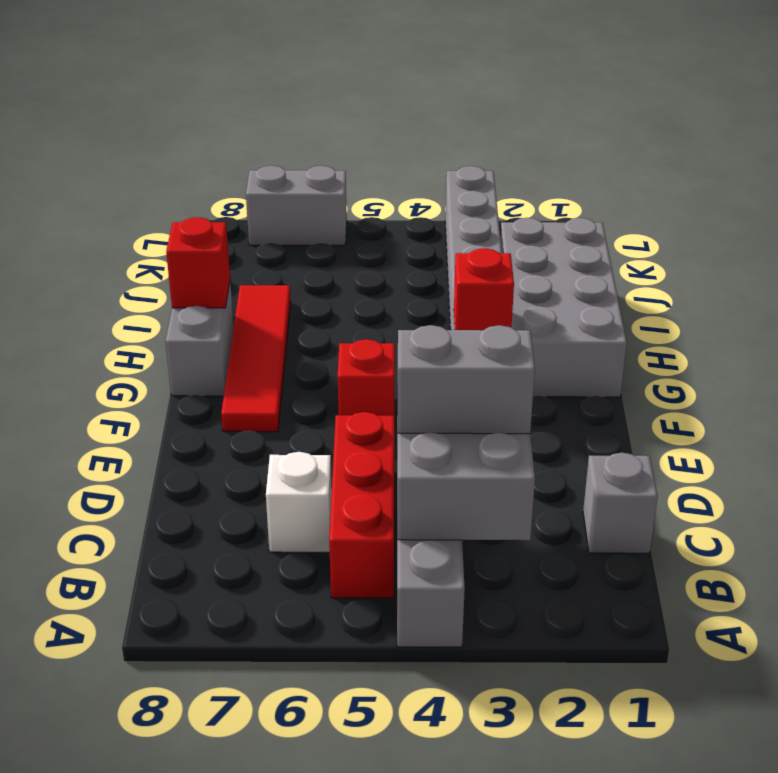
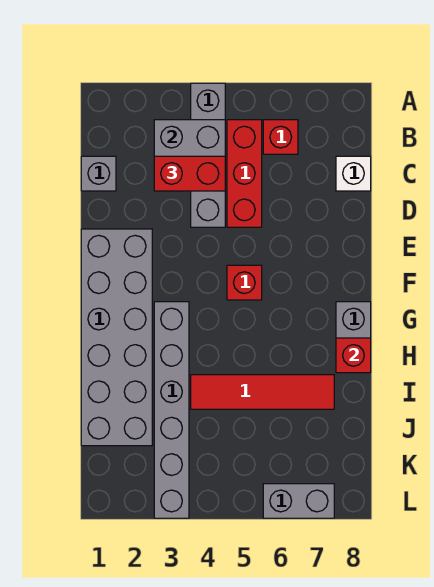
grey brick C3:C4 level 3 -> red brick C3:C4 level 3
white brick C6 level 1 -> white brick C8 level 1
red tile F7:I7 level 1 -> red tile I4:I7 level 1
grey brick G1:J2 level 1 -> grey brick E1:J2 level 1
red brick G3 level 2 -> red brick B6 level 1

